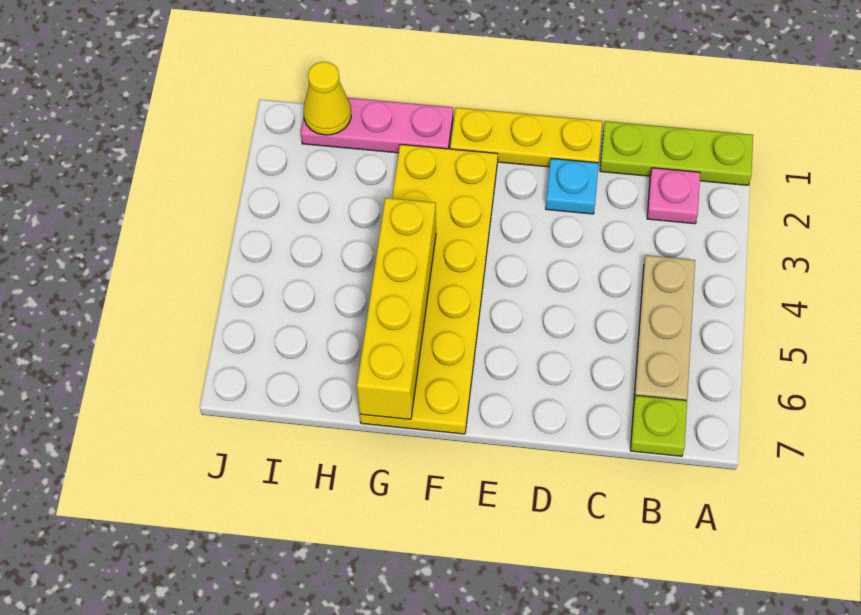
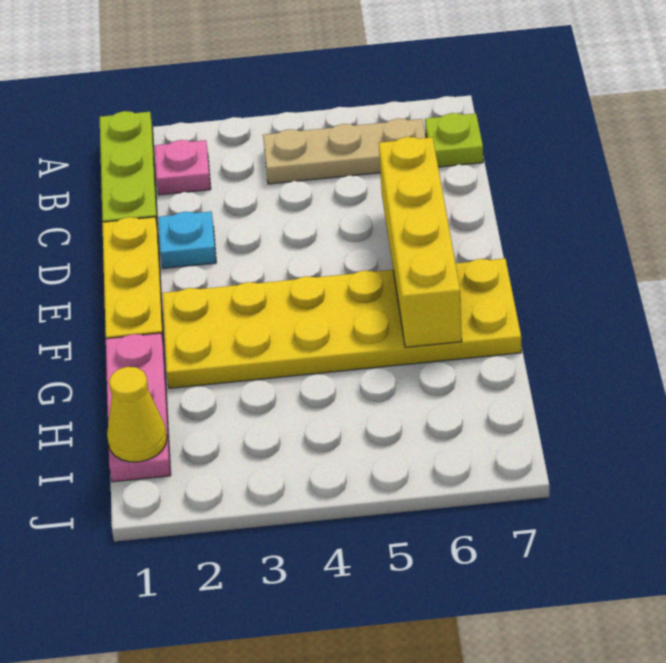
yellow brick G4:G7 level 2 -> yellow brick D6:G6 level 2

